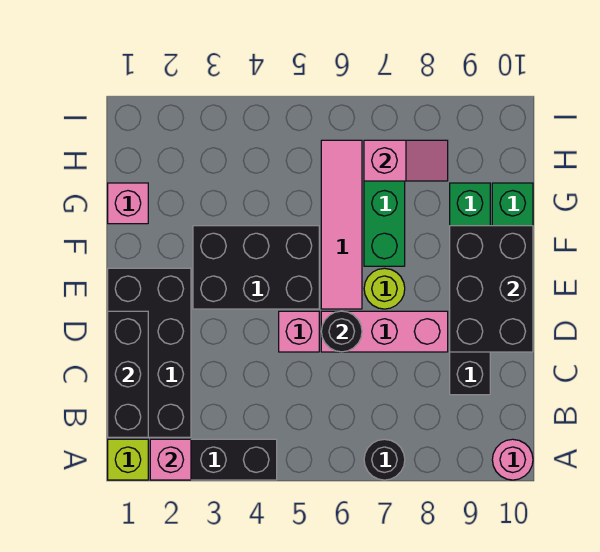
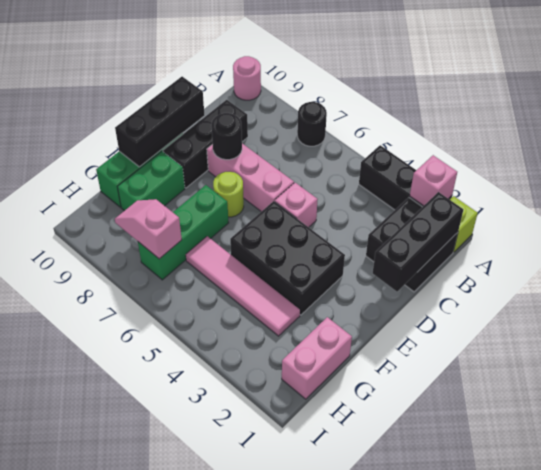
black brick B1:E2 level 1 -> black brick B1:C2 level 1
black round brick D6 level 2 -> black round brick D8 level 2
black brick D9:F10 level 2 -> black brick D10:F10 level 2
pink tile E6:H6 level 1 -> pink tile G3:G6 level 1
pink brick G1 level 1 -> pink brick G1:H1 level 1

